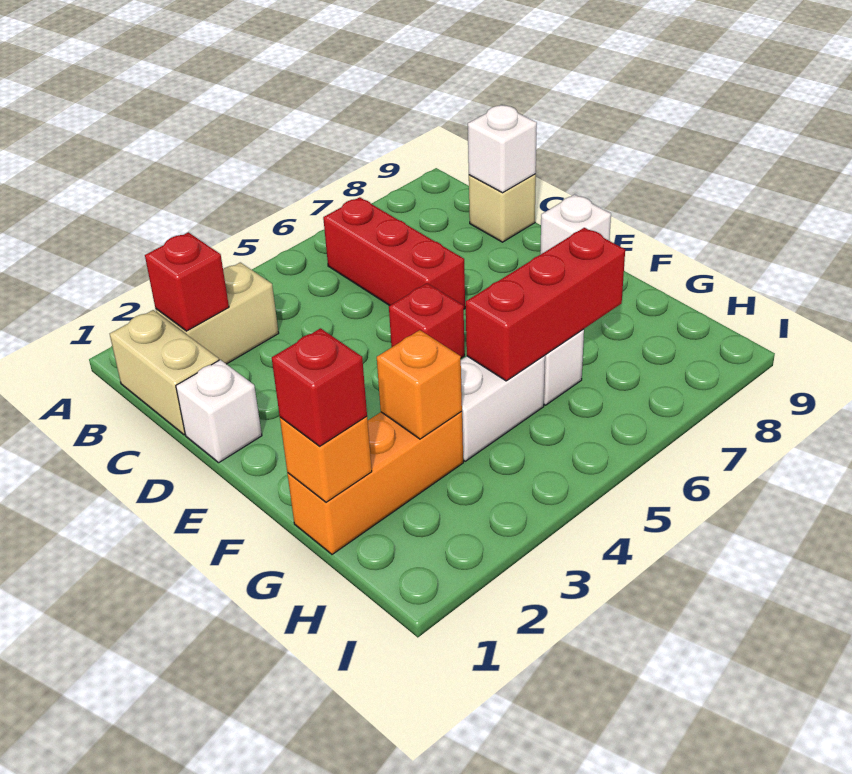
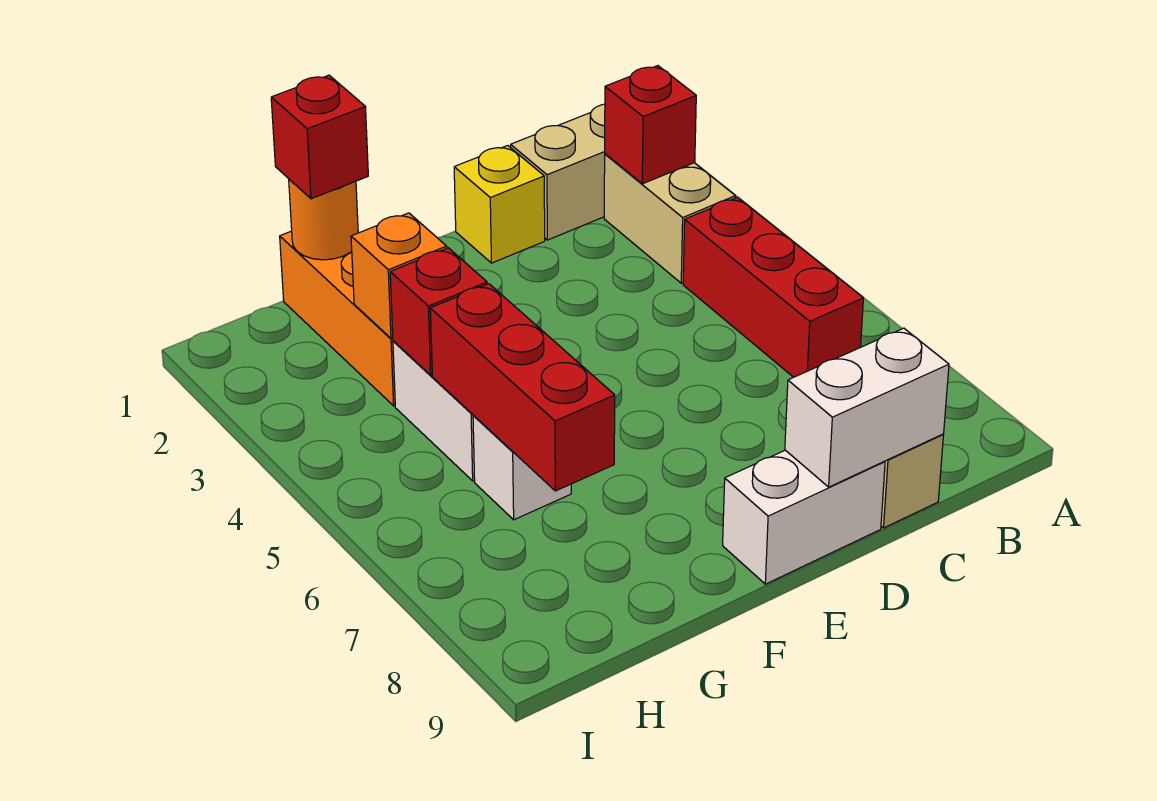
red brick B6:D6 level 1 -> red brick B4:B6 level 1
white brick C9 level 2 -> white brick C9:D9 level 2
white brick D1 level 1 -> yellow brick D1 level 1
red brick E5 level 1 -> red brick G4 level 2
white brick E9 level 1 -> white brick D9:E9 level 1
orange brick G1 level 2 -> orange round brick G1 level 2

